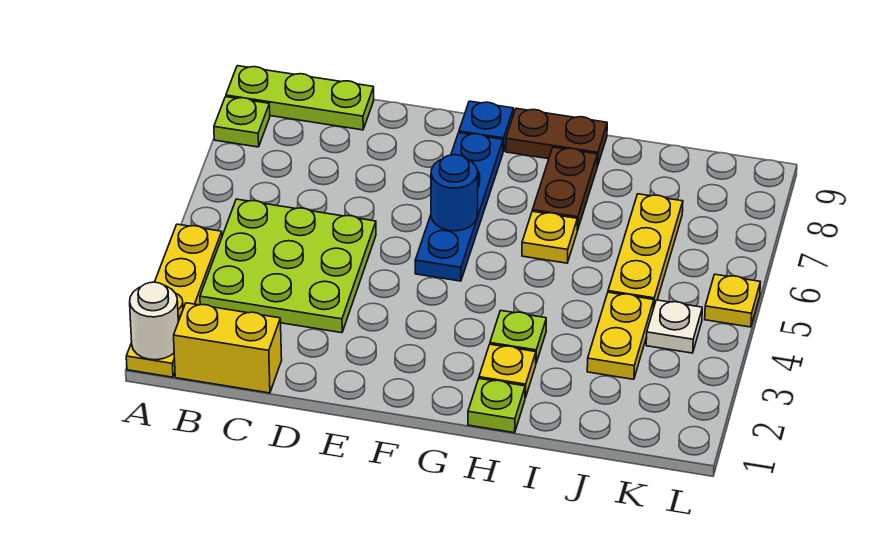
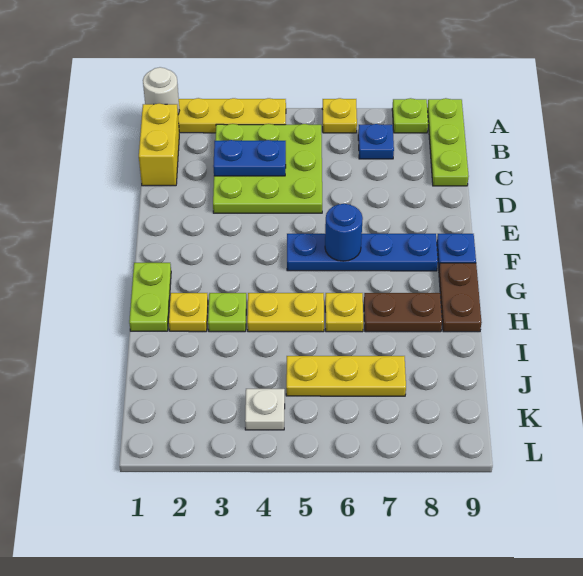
none -> blue plate B7 level 1
none -> blue plate C3:C4 level 2
lime plate H1 level 1 -> lime plate G1:H1 level 1
yellow plate J3:J4 level 1 -> yellow plate H4:H5 level 1
yellow plate L5 level 1 -> yellow plate A6 level 1

